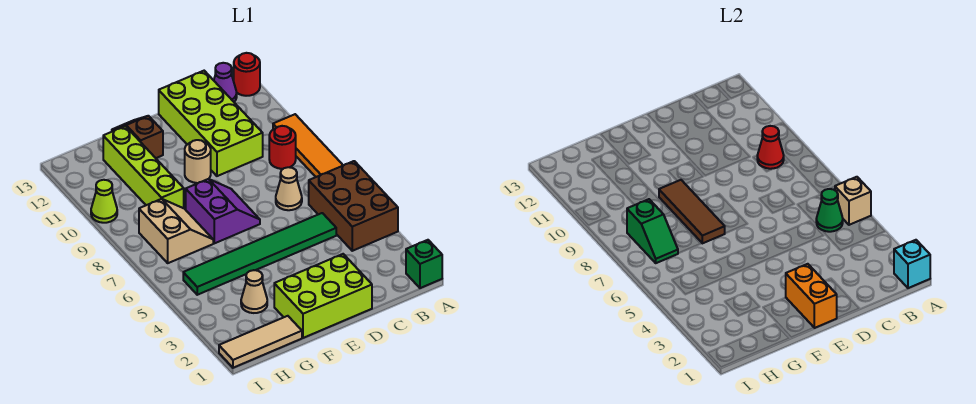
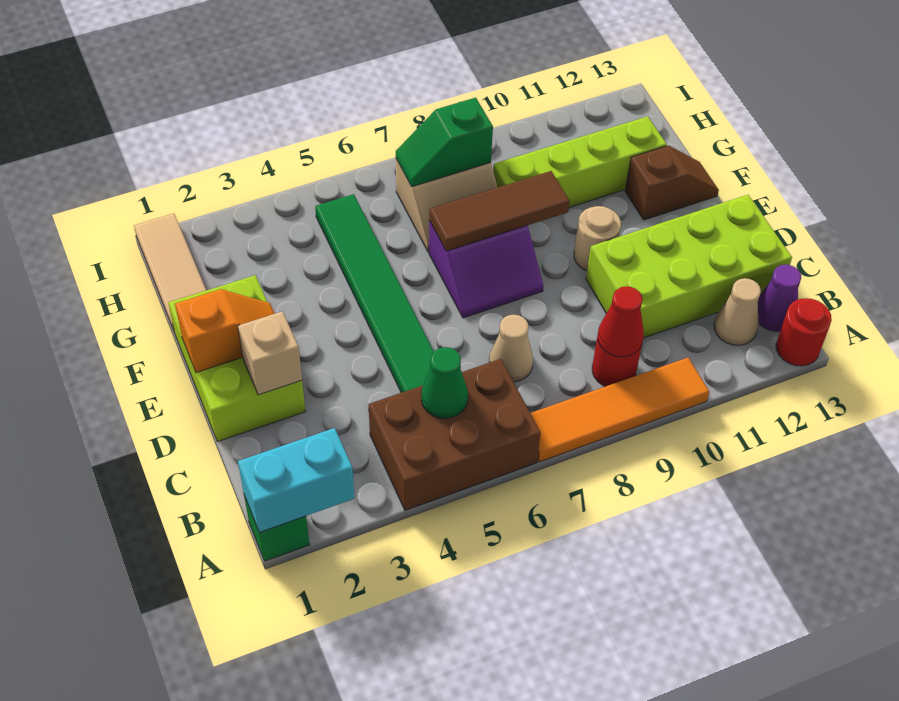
cyan brick A1 level 2 -> cyan brick A1:A2 level 2
tan brick A5 level 2 -> tan brick D2 level 2
orange brick E1:E2 level 2 -> orange slope E1:E2 level 2 top 1
tan cone G3 level 1 -> tan cone B12 level 1
lime cone I10 level 1 -> none

